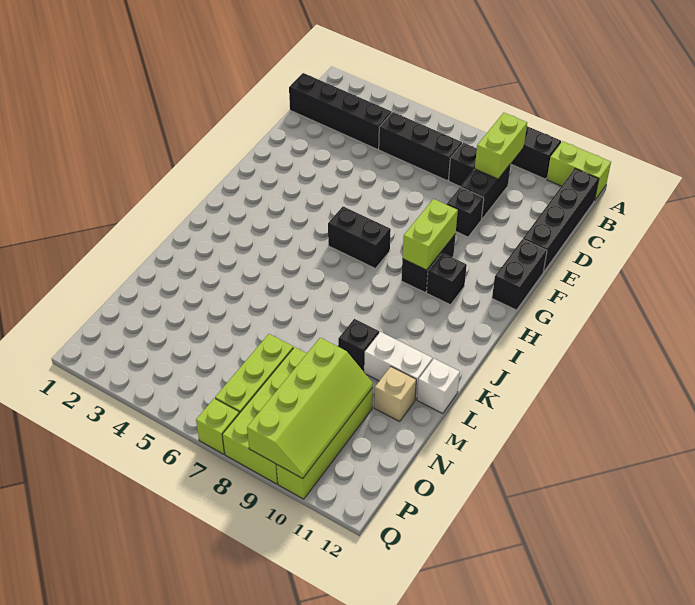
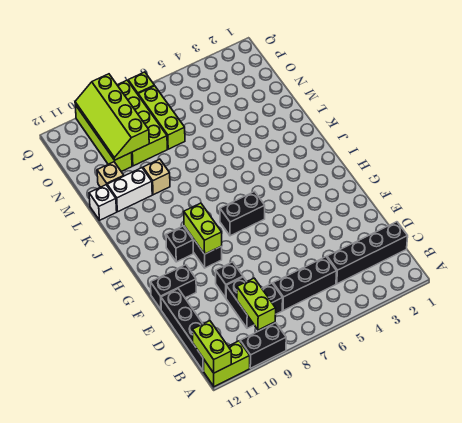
none -> lime brick A12:B12 level 2
black brick F12:G12 level 1 -> black brick F11:F12 level 1
black brick L9 level 1 -> tan brick L9 level 1

